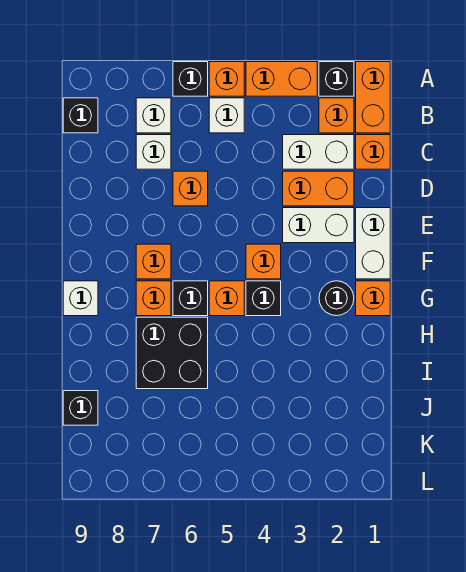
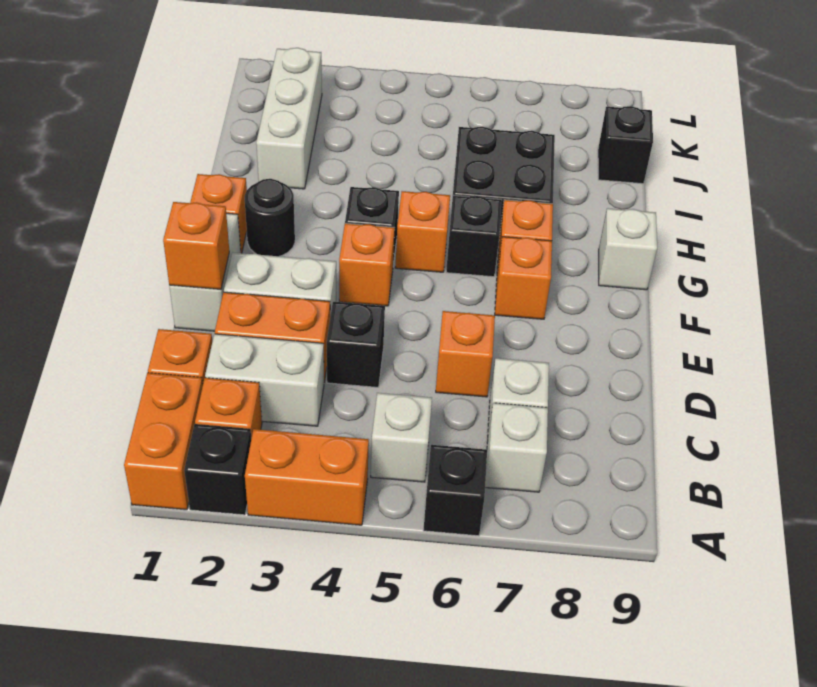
orange brick A5 level 1 -> orange brick E1 level 2
black brick B9 level 1 -> black brick D4 level 1
none -> white brick I2:K2 level 1

